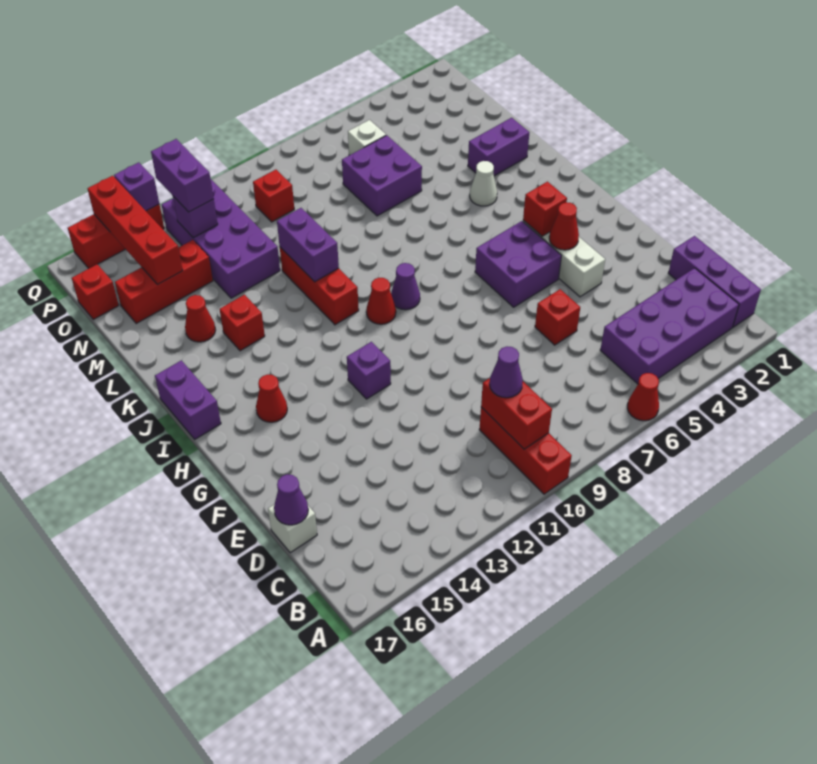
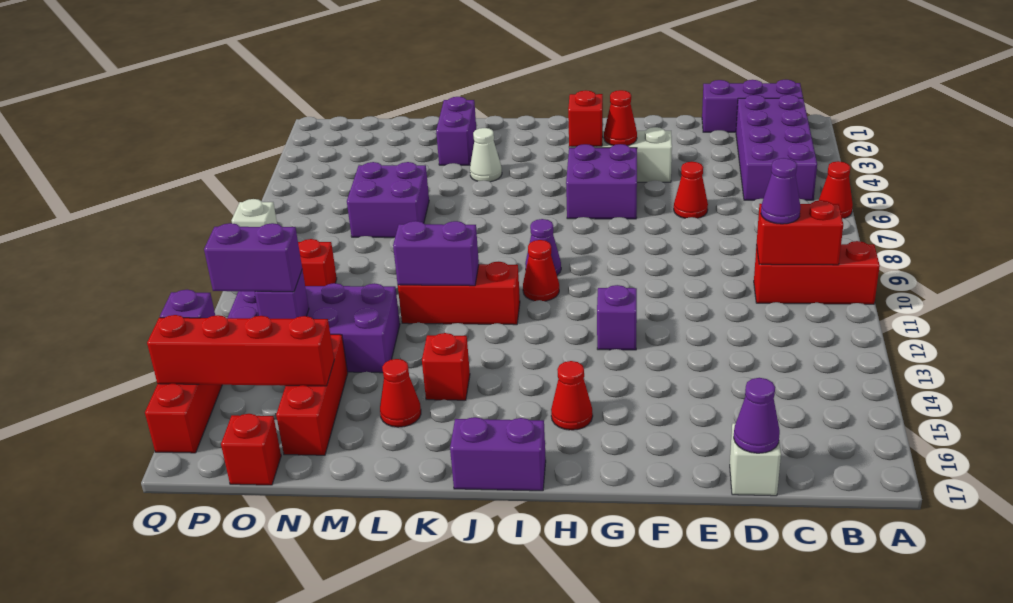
red brick E6 level 1 -> red cone E6 level 1
white brick O6 level 1 -> white brick Q8 level 1

